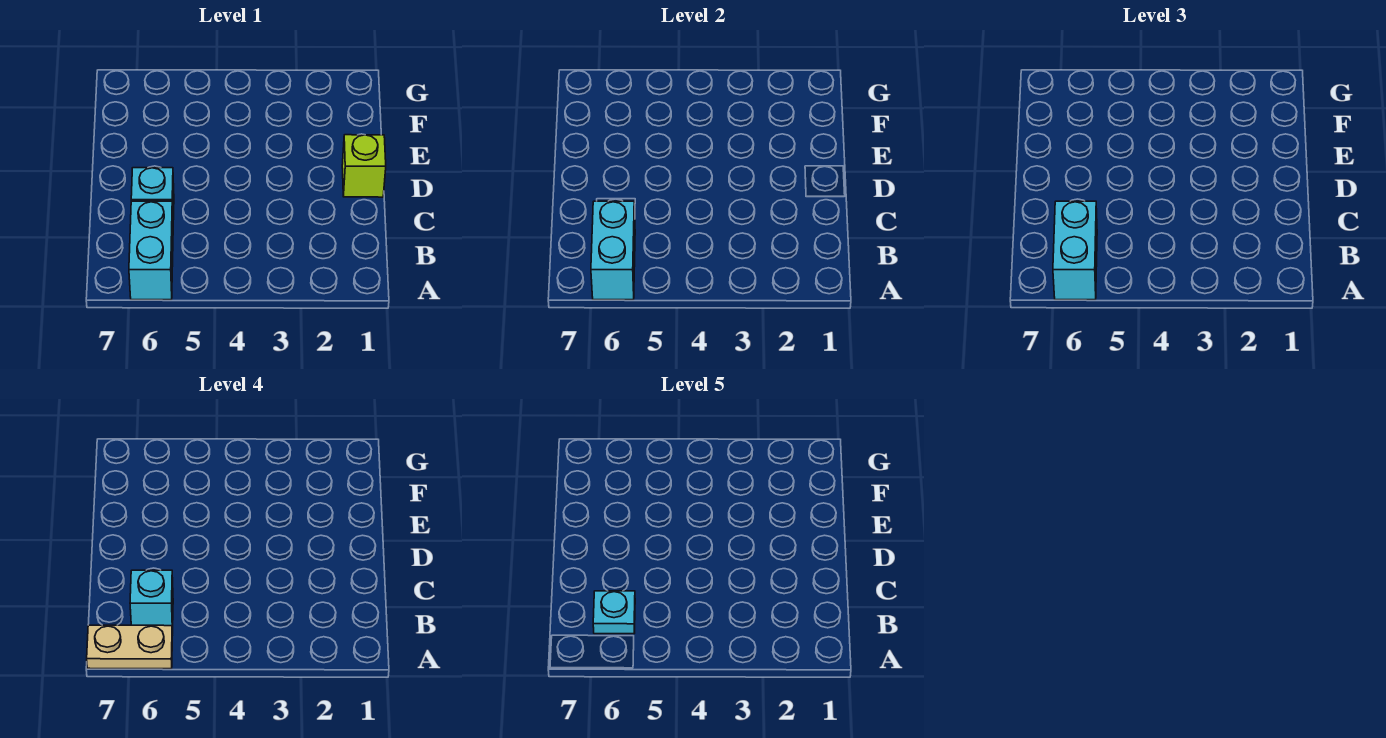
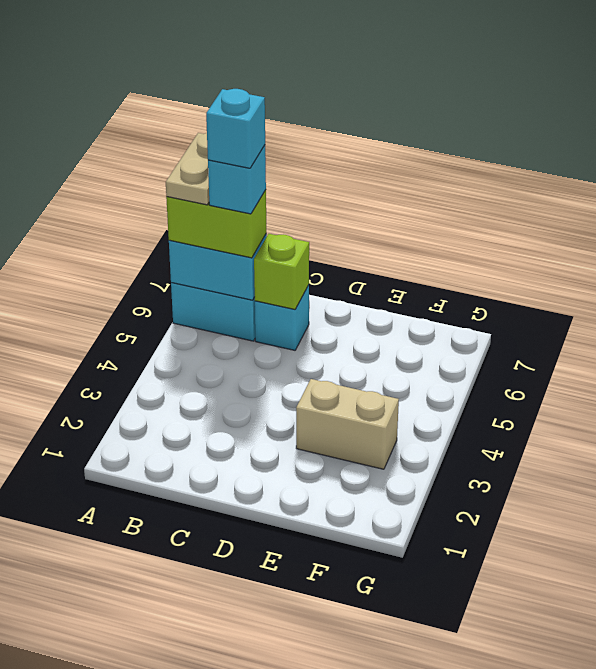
cyan brick A6:B6 level 3 -> lime brick A6:B6 level 3
cyan plate B6 level 5 -> cyan brick B6 level 5
lime brick D1 level 1 -> lime brick C6 level 2
none -> tan brick E3:F3 level 1

